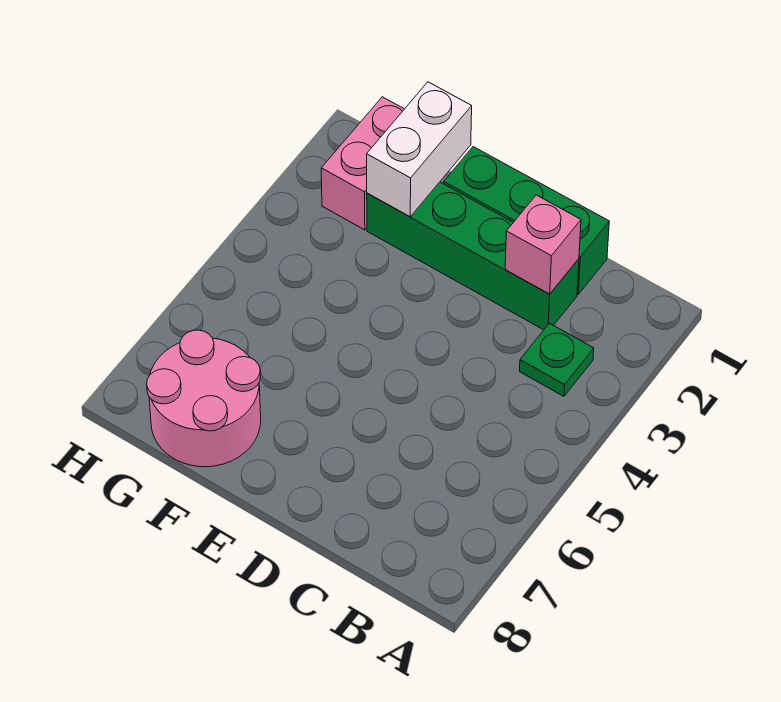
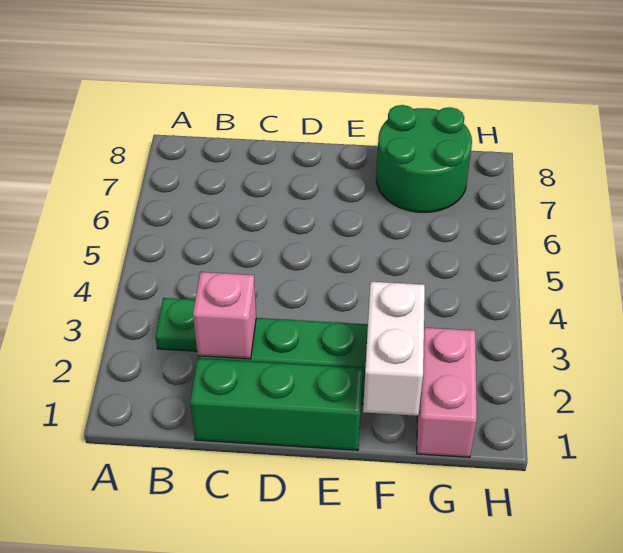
pink round brick F7:G8 level 1 -> green round brick F7:G8 level 1

